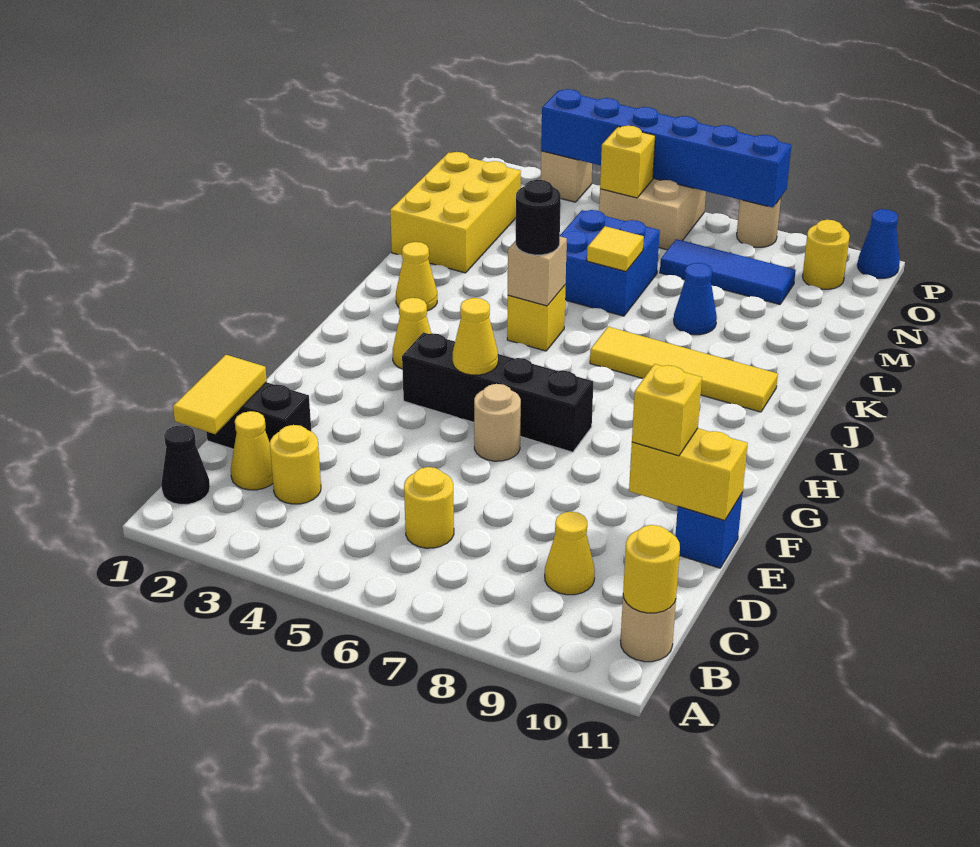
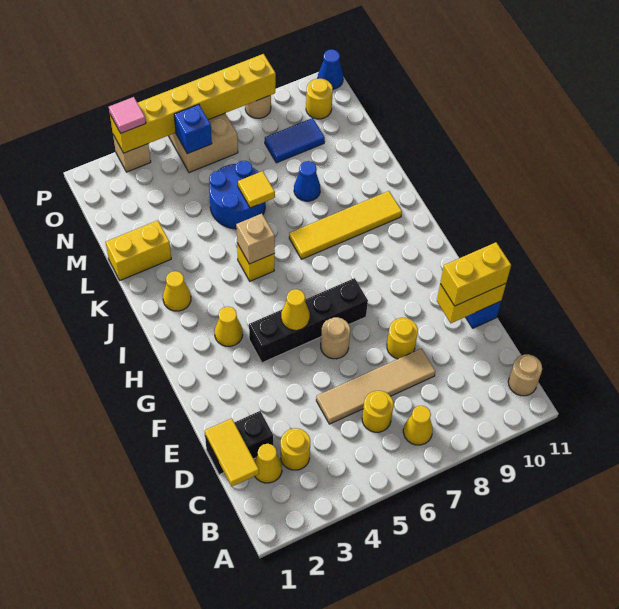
black cone B1 level 1 -> none
yellow round brick B11 level 2 -> yellow round brick E8 level 1
yellow cone C9 level 1 -> yellow cone B7 level 1
none -> tan tile D5:D8 level 1
yellow brick E10 level 3 -> yellow brick E10:E11 level 3
black round brick J5 level 3 -> none
yellow brick L1:N2 level 1 -> yellow brick L1:L2 level 1
blue brick L5:M6 level 1 -> blue round brick L5:M6 level 1
blue tile N7:N9 level 1 -> blue tile N8:N9 level 1
yellow brick O5 level 2 -> blue brick O5 level 2
blue brick P3:P8 level 2 -> yellow brick P3:P8 level 2
none -> pink tile P3 level 3

